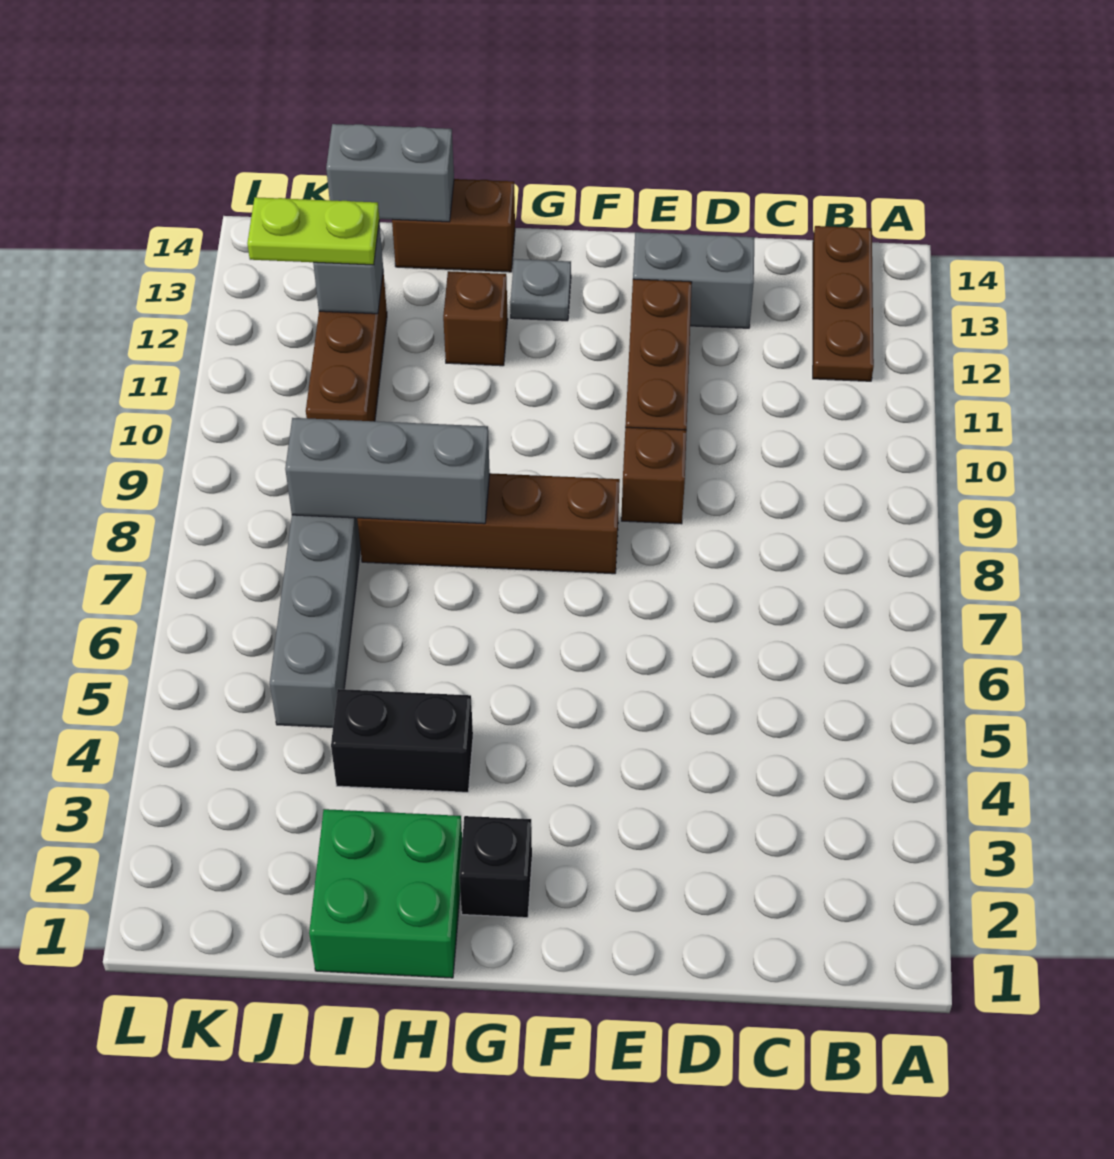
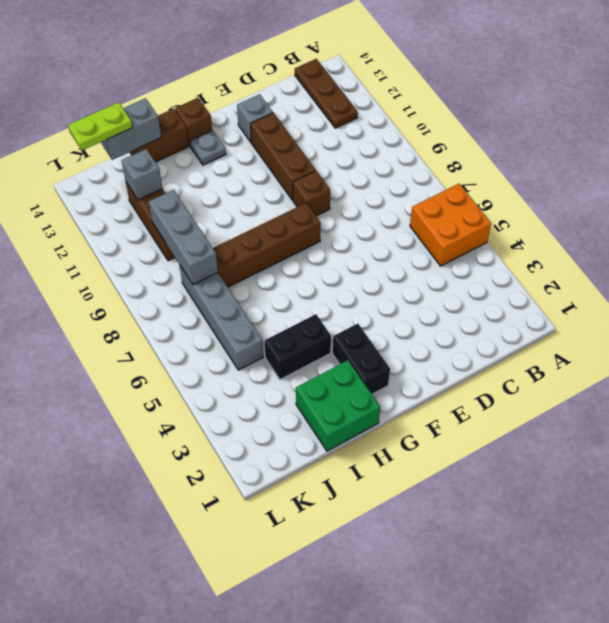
none -> orange brick A5:B6 level 1
grey brick D13:E13 level 1 -> grey brick E13 level 1
black brick G2 level 1 -> black brick G2:G3 level 1
grey brick H8:J8 level 2 -> grey brick J8:J10 level 2
brown brick H12 level 1 -> brown brick G14 level 1
lime plate J12:K12 level 3 -> lime plate J14:K14 level 3

